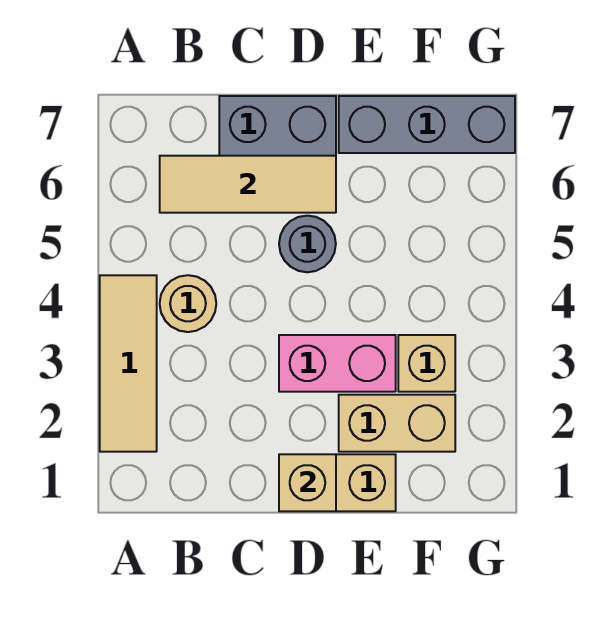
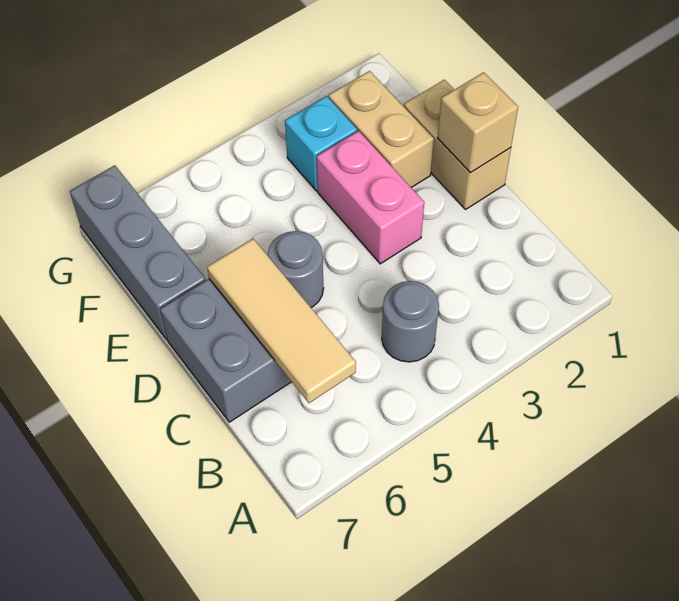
tan tile A2:A4 level 1 -> none
tan round brick B4 level 1 -> grey round brick B4 level 1
tan brick F3 level 1 -> cyan brick F3 level 1

